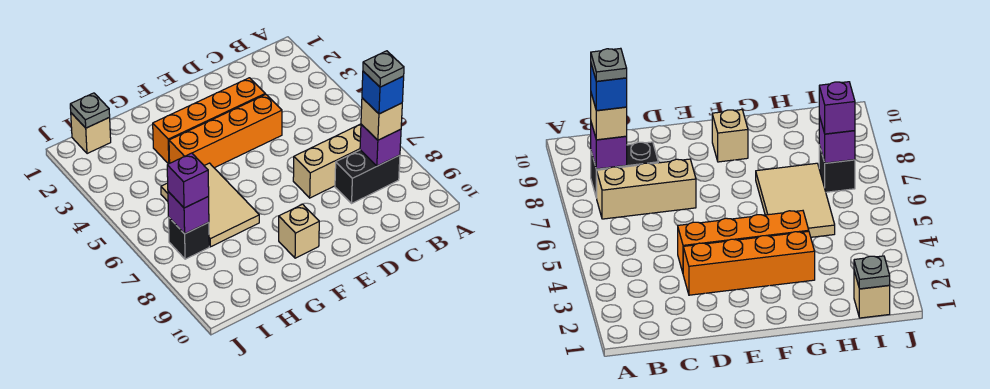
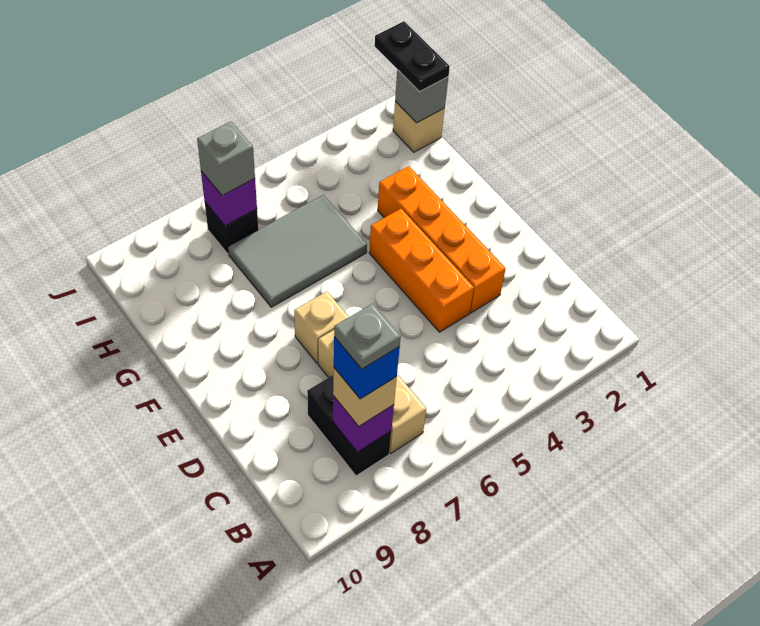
orange brick D4:G4 level 1 -> orange brick D4:F4 level 1
tan brick F9 level 1 -> tan brick E7 level 1
tan tile G5:H7 level 1 -> grey tile G5:H7 level 1
grey plate I1 level 2 -> grey brick I1 level 2
none -> black plate I1:J1 level 3
purple brick I7 level 3 -> grey brick I7 level 3

